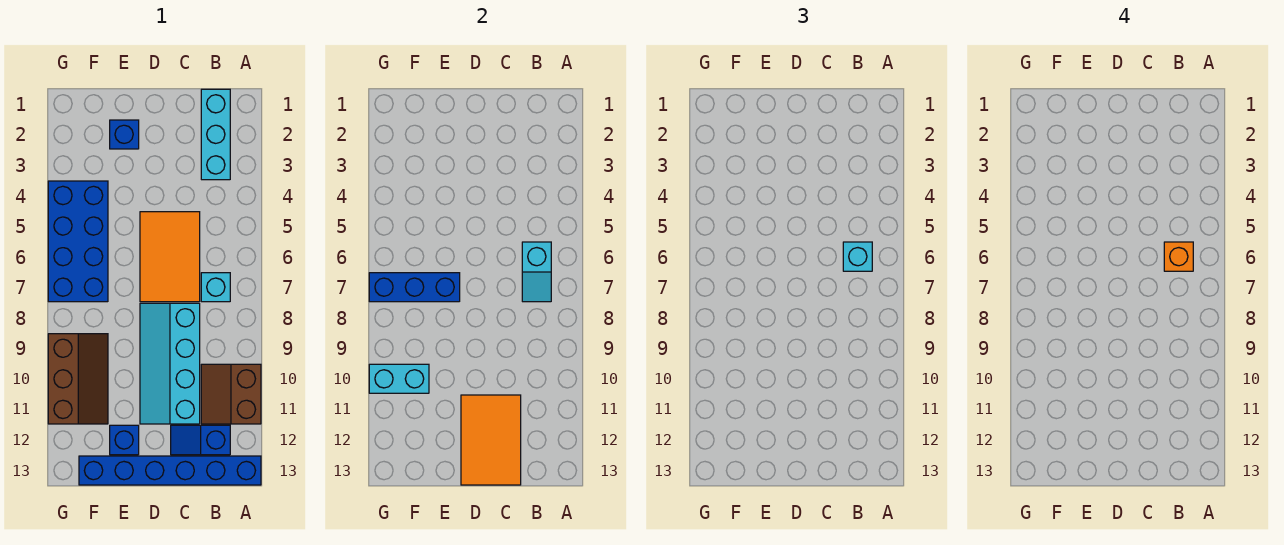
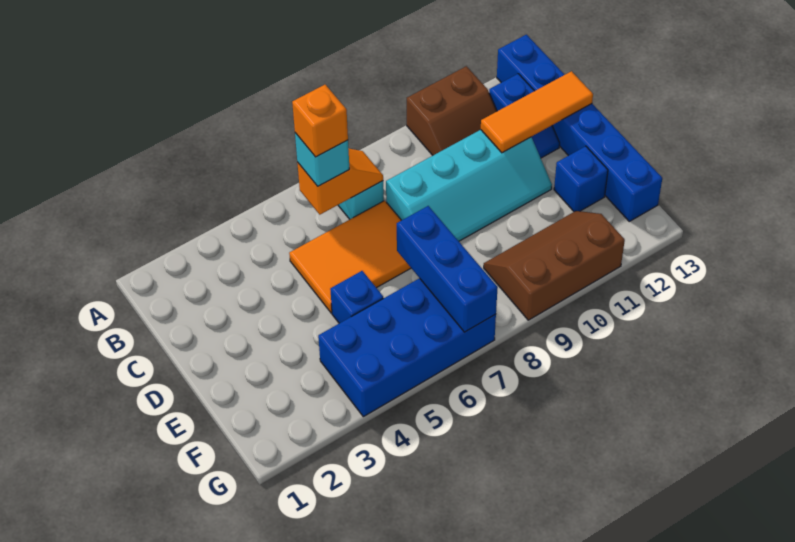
cyan brick B1:B3 level 1 -> none
cyan slope B6:B7 level 2 top 6 -> orange slope B6:B7 level 2 top 6
orange tile C11:D13 level 2 -> orange tile C11:C13 level 2
blue brick E2 level 1 -> blue brick E5 level 1
cyan brick F10:G10 level 2 -> none

